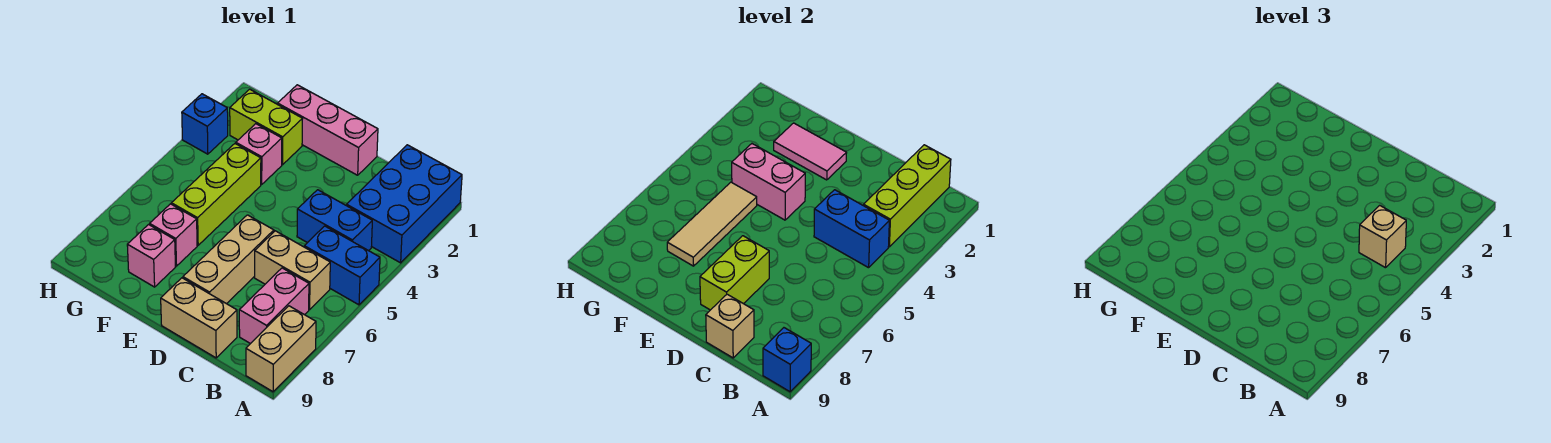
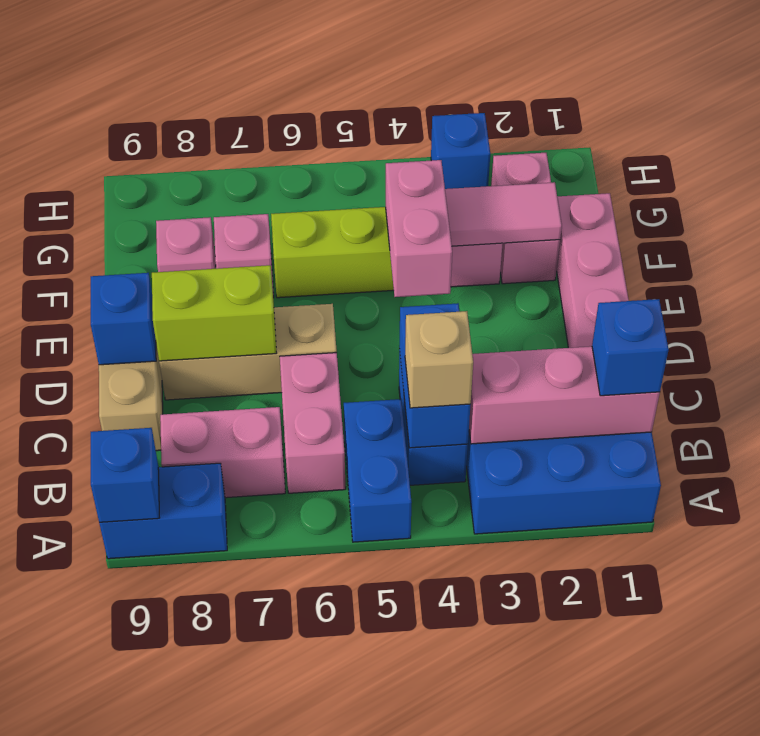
tan brick A8:A9 level 1 -> blue brick A8:A9 level 1
lime brick B1:B3 level 2 -> pink brick B1:B3 level 2
none -> blue brick B1 level 3
tan brick B6:C6 level 1 -> pink brick B6:C6 level 1
tan brick C9 level 2 -> none
none -> blue brick D9 level 2
pink tile E2:F2 level 2 -> pink tile F2:F3 level 2
lime brick F2:G2 level 1 -> pink brick F2:G2 level 1
tan tile F5:F7 level 2 -> none

